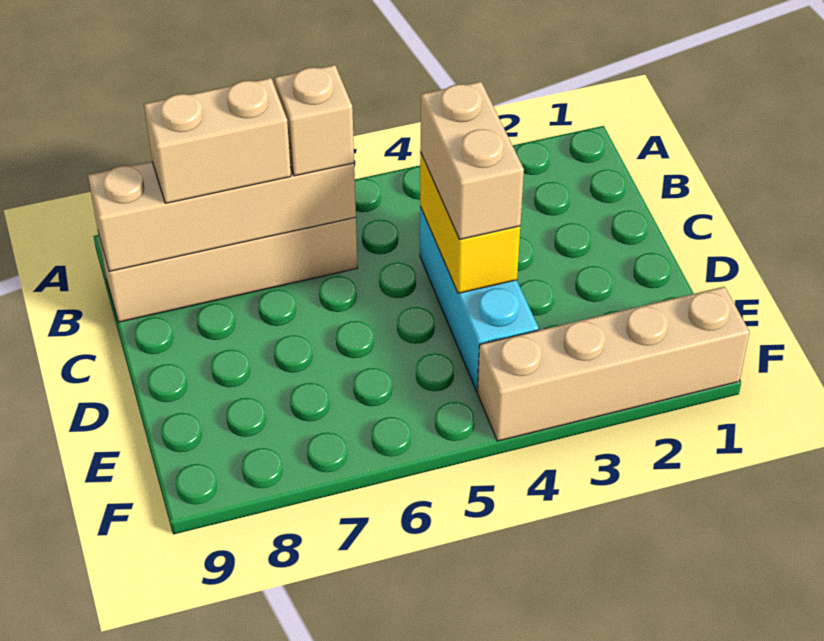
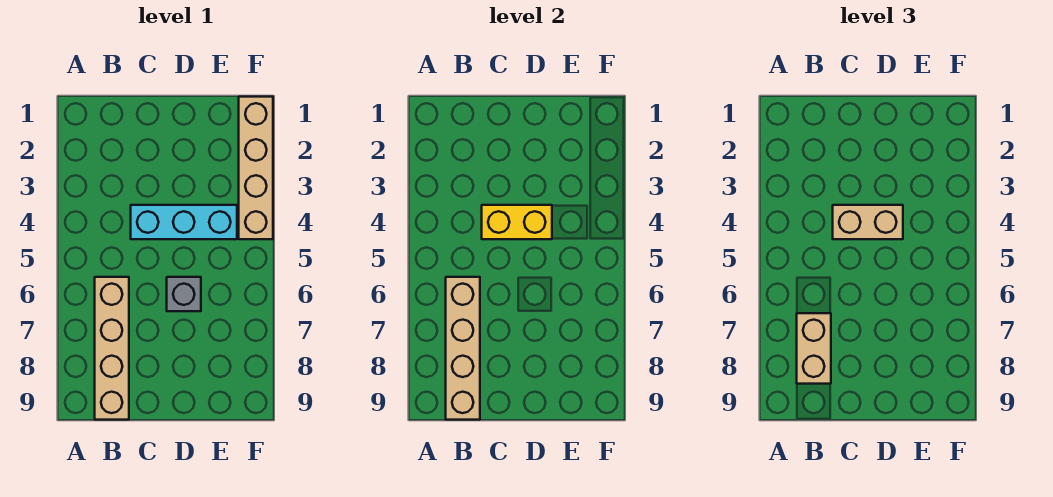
tan brick B6 level 3 -> none
none -> grey brick D6 level 1

